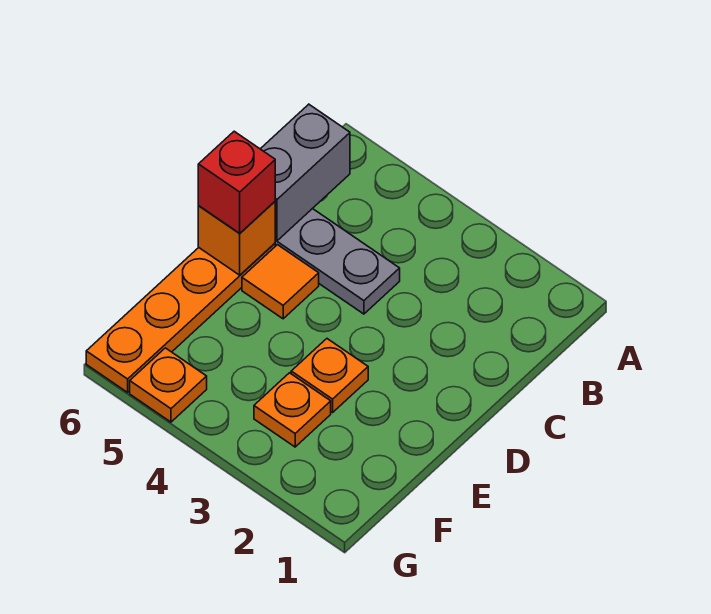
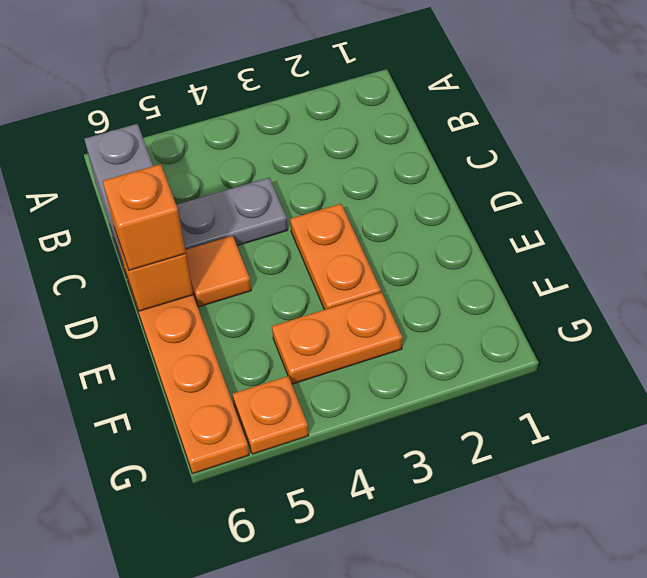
red brick D6 level 3 -> orange brick D6 level 3
orange plate E3 level 1 -> orange plate D3:E3 level 1
orange plate F3 level 1 -> orange plate F3:F4 level 1

